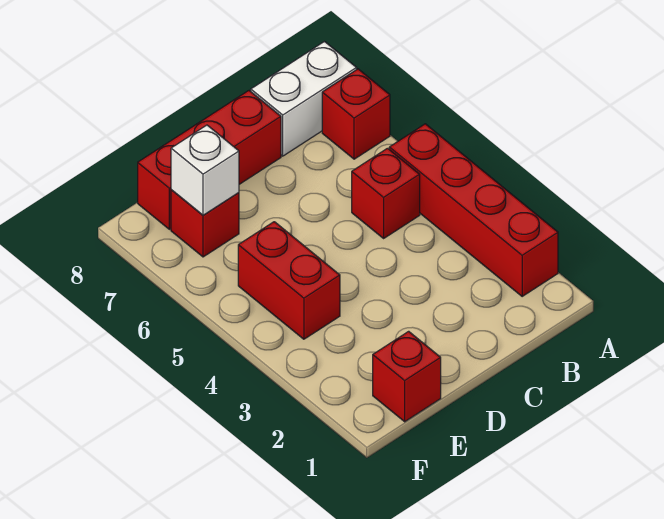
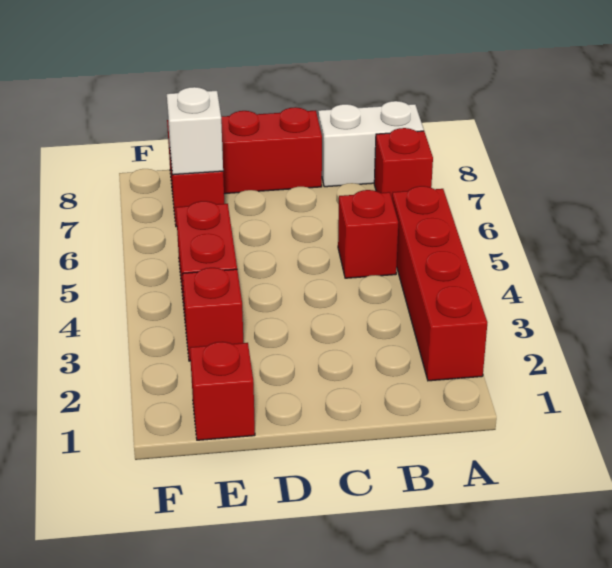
none -> red brick E3 level 1

